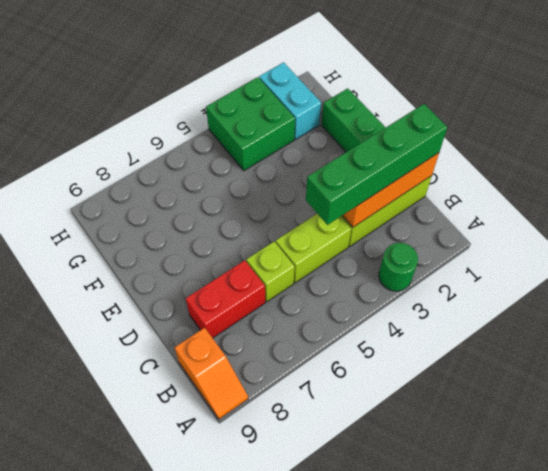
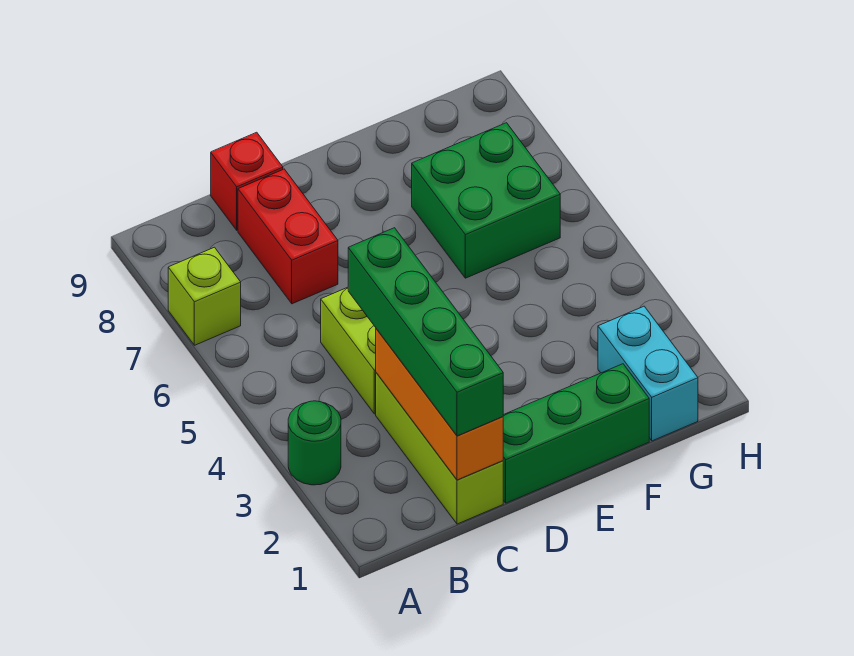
orange slope A9:B9 level 1 top B -> none
lime brick C6 level 1 -> lime brick A7 level 1
none -> red brick C9 level 1
cyan brick G2:H2 level 1 -> cyan brick G1:G2 level 1
green brick G3:H4 level 1 -> green brick F6:G7 level 1

